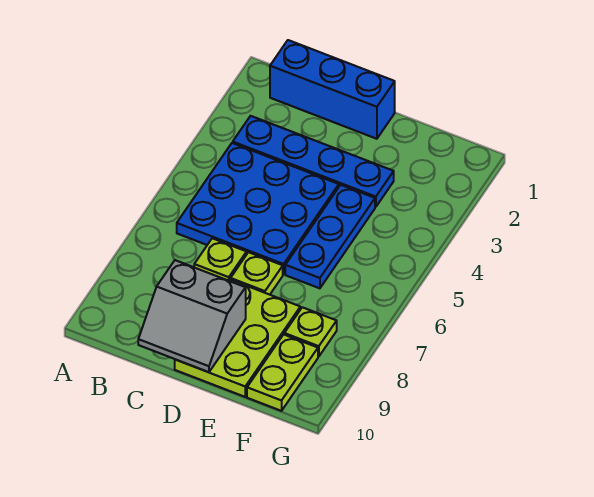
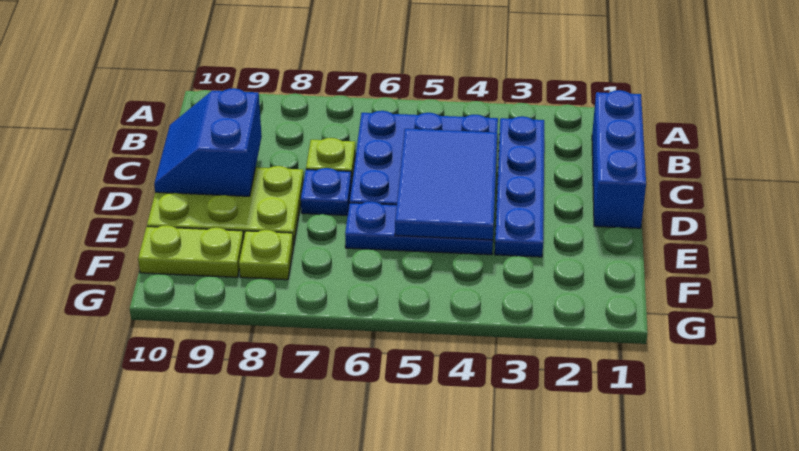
none -> blue tile C4:E5 level 2
grey slope C9:D10 level 2 top 9 -> blue slope C9:D10 level 2 top 9
lime plate D7 level 1 -> blue plate D7 level 1

